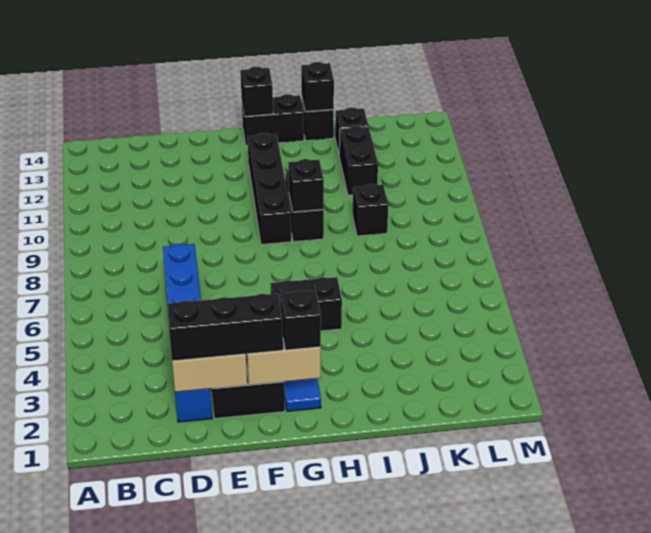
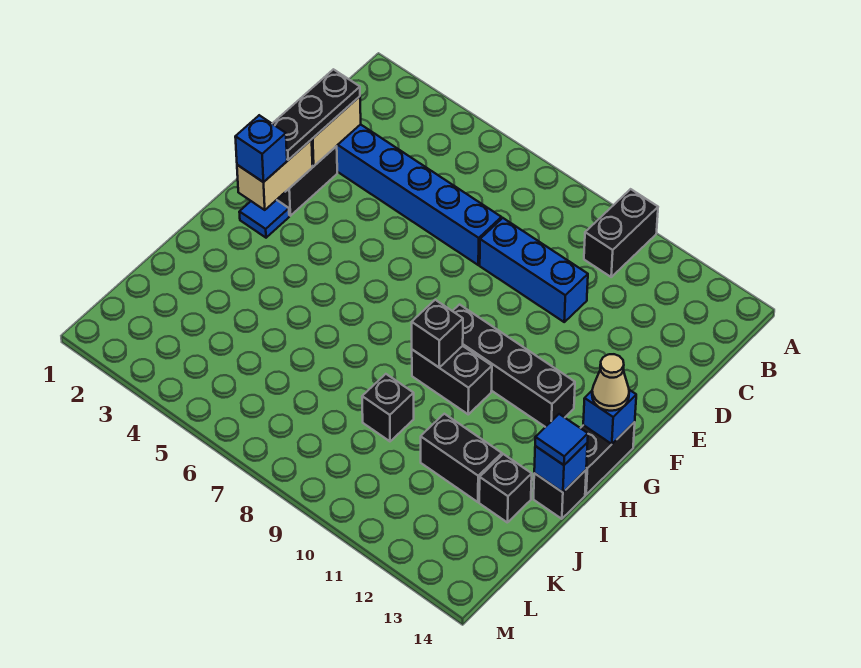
black brick D2:F2 level 3 -> black plate D2:F2 level 3
none -> blue brick D8:D10 level 1
black brick G2 level 3 -> blue brick G2 level 3
black brick G5:H5 level 1 -> black brick A10:B10 level 1
black brick G14 level 2 -> blue brick G14 level 2
none -> tan cone G14 level 3
black brick I14 level 2 -> blue brick I14 level 2
none -> blue tile I14 level 3

